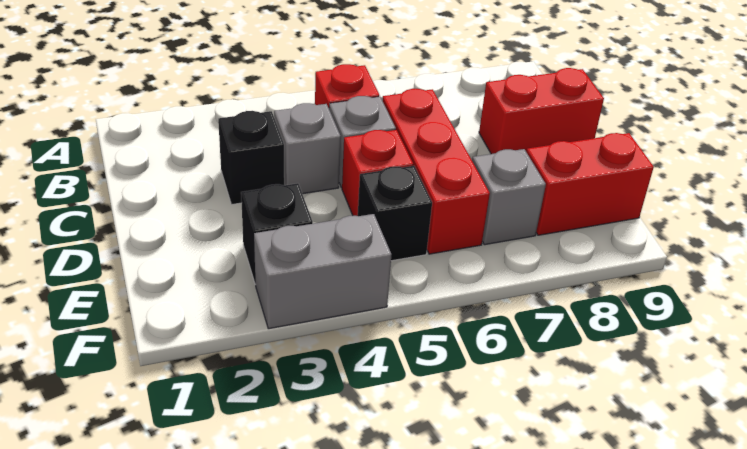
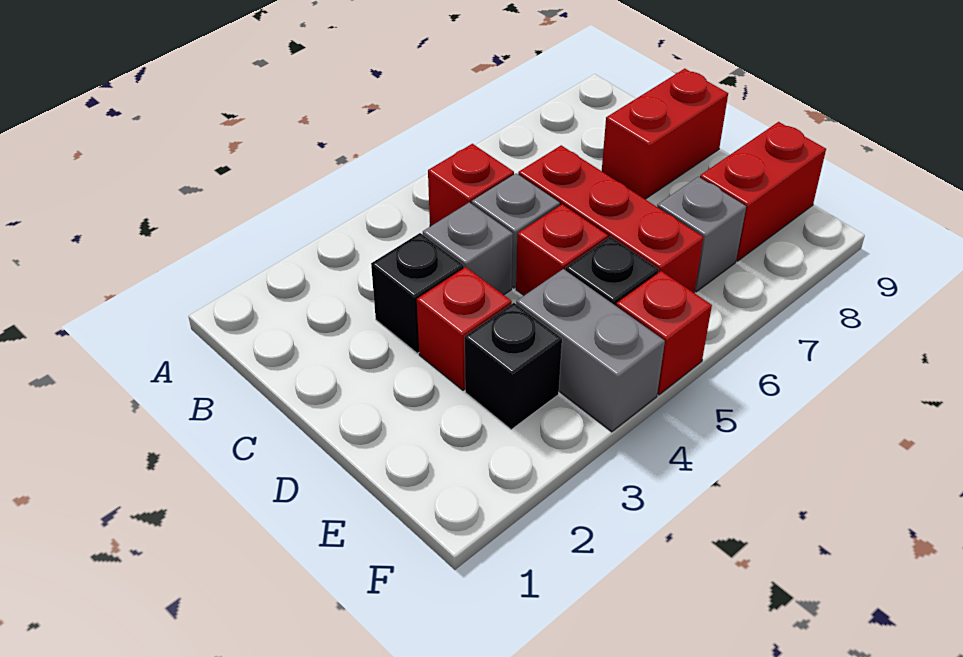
none -> red brick D3 level 1
grey brick F3:F4 level 1 -> grey brick E4:F4 level 1
none -> red brick F5 level 1

